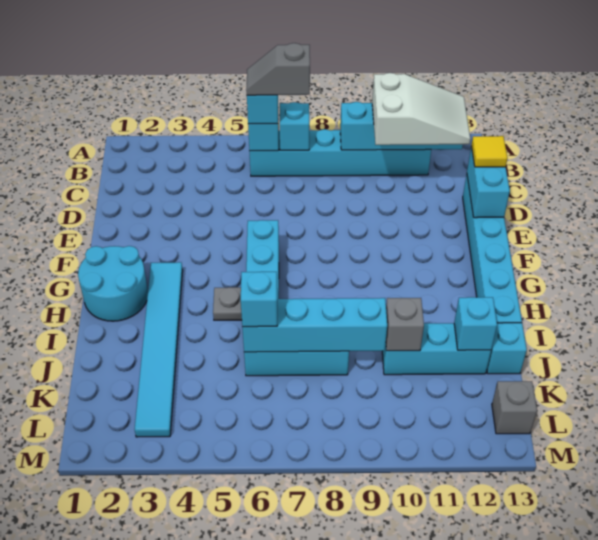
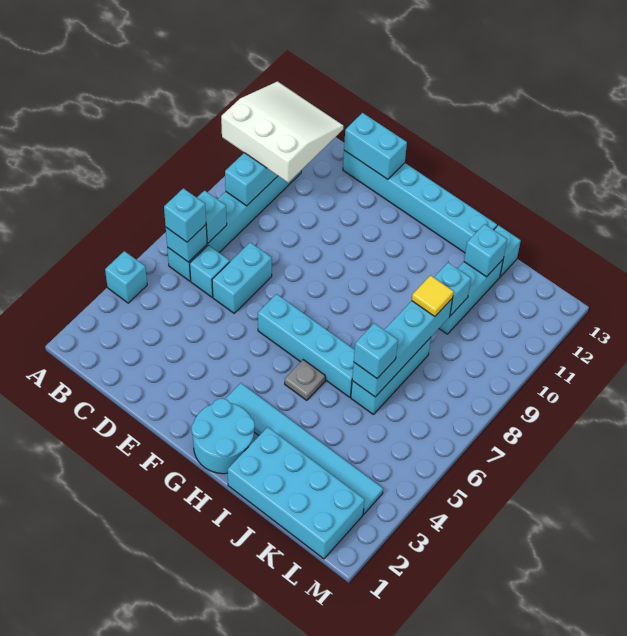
none -> cyan brick A4 level 1
grey slope B6:B7 level 4 top 7 -> none
white slope B10:C12 level 3 top 10 -> white slope A10:C12 level 3 top 10
none -> cyan brick C6 level 1
none -> cyan brick D6:D7 level 1
yellow tile D13 level 3 -> yellow tile J9 level 3
none -> cyan brick I1:L2 level 1
grey brick J10 level 2 -> cyan brick J10 level 2
grey brick L13 level 1 -> none

